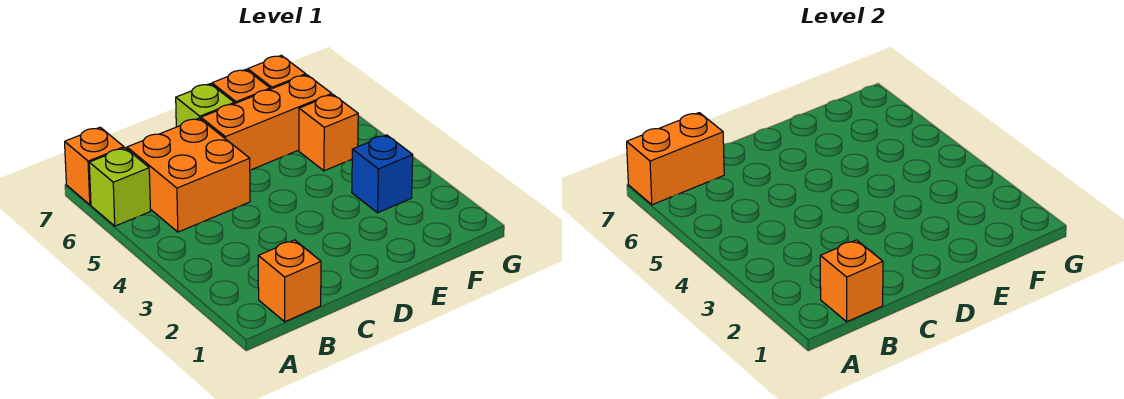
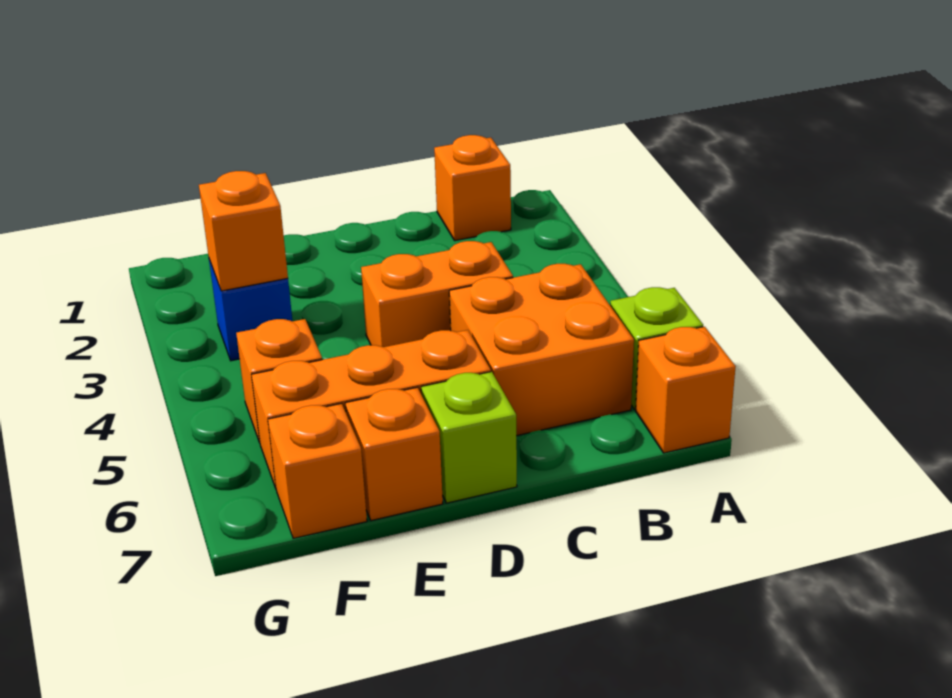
orange brick A7:B7 level 2 -> orange brick C4:D4 level 1
orange brick B1 level 2 -> orange brick F3 level 2

